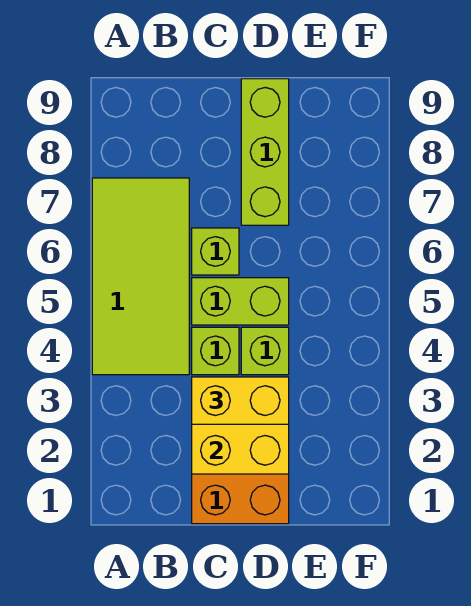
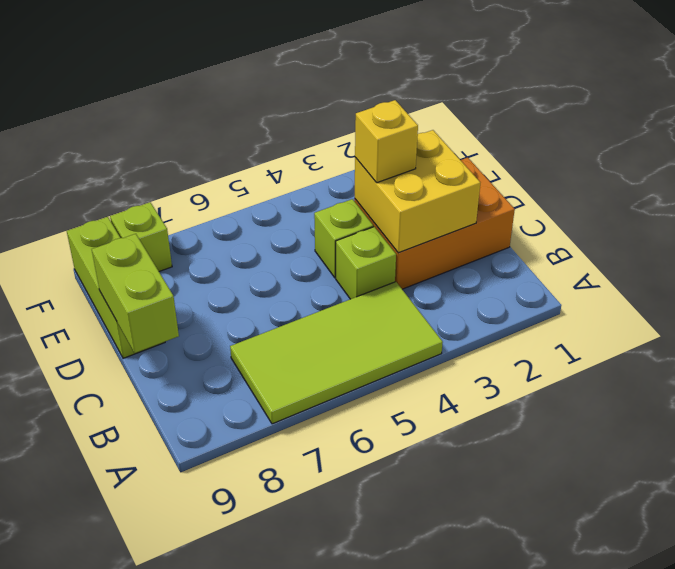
yellow brick C3:D3 level 3 -> yellow brick D3 level 3
lime brick C5:D5 level 1 -> lime brick C9:D9 level 2
lime brick C6 level 1 -> lime brick F8 level 1
lime brick D7:D9 level 1 -> lime brick D9:F9 level 1

